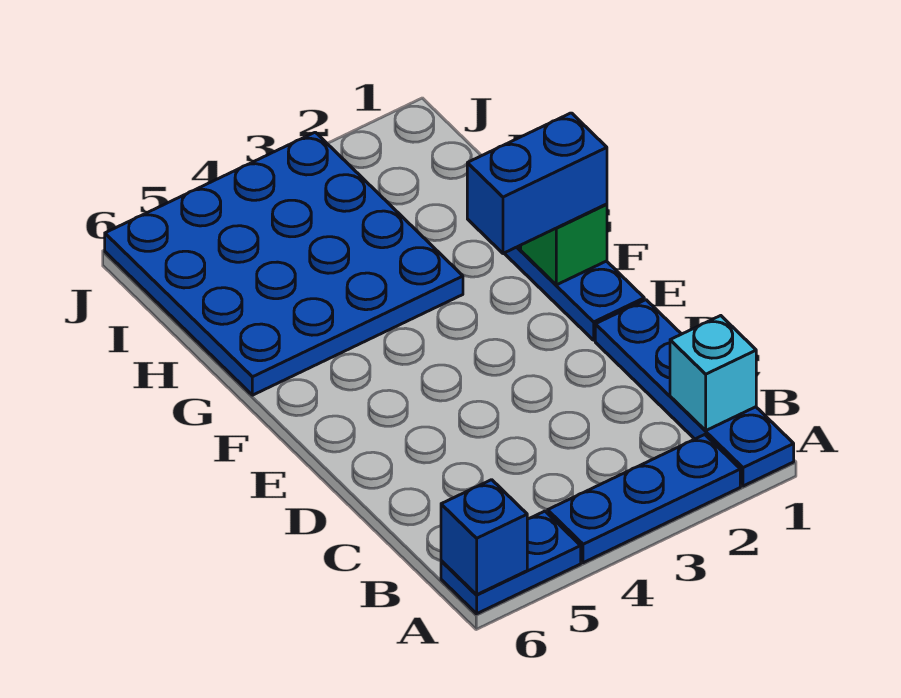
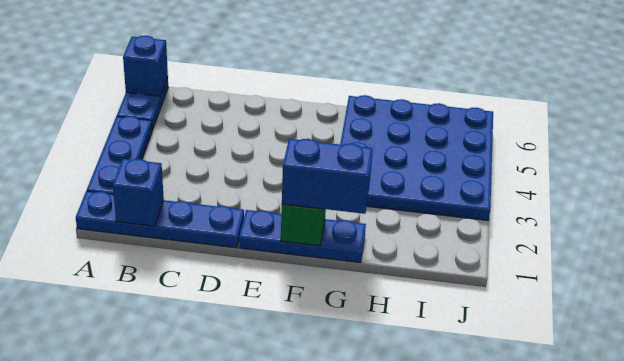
cyan brick B1 level 2 -> blue brick B1 level 2
blue brick F1:F2 level 3 -> blue brick F1:G1 level 3

